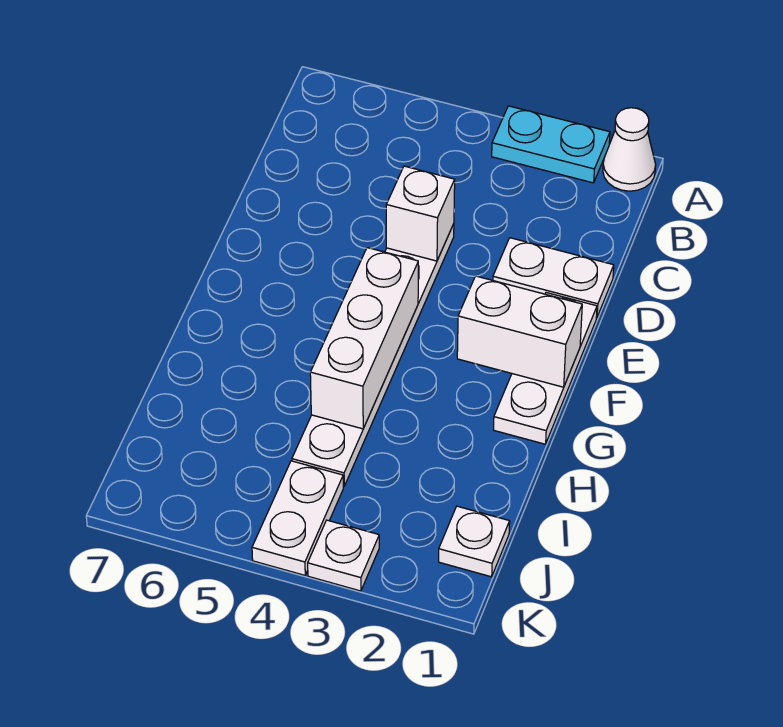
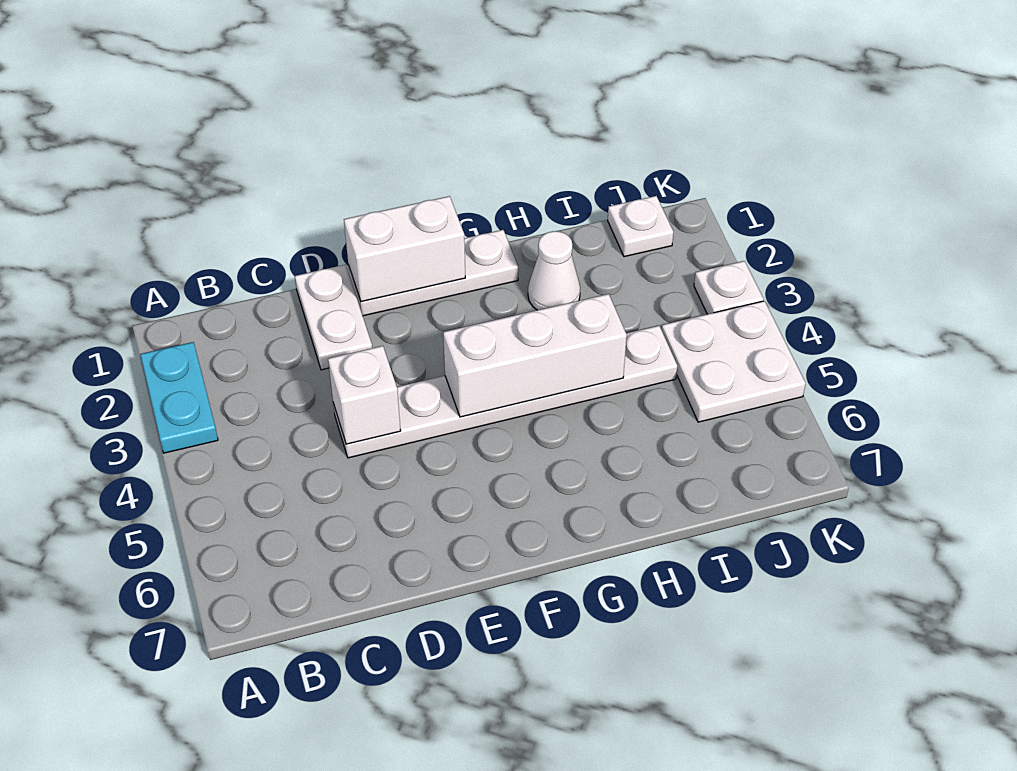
white cone A1 level 1 -> white cone H2 level 1
white brick F1:F2 level 2 -> white brick E1:F1 level 2
white plate J4:K4 level 1 -> white plate J4:K5 level 1

